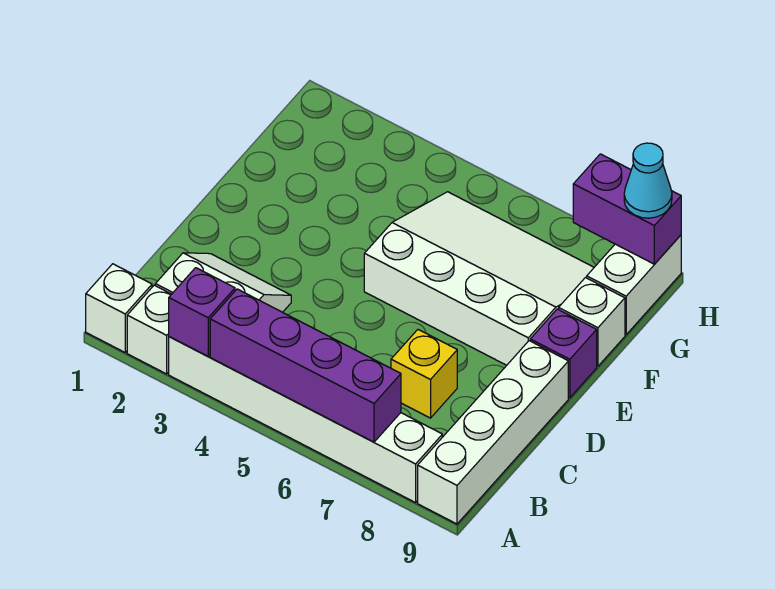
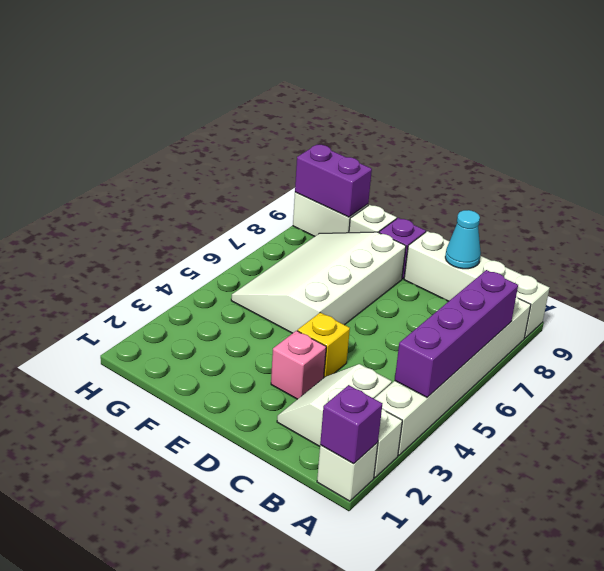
purple brick A3 level 2 -> purple brick A1 level 2
yellow brick C7 level 1 -> yellow brick D4 level 1
none -> pink brick D3 level 1
purple brick H8:H9 level 2 -> purple brick G9:H9 level 2
cyan cone H9 level 3 -> cyan cone C9 level 2

